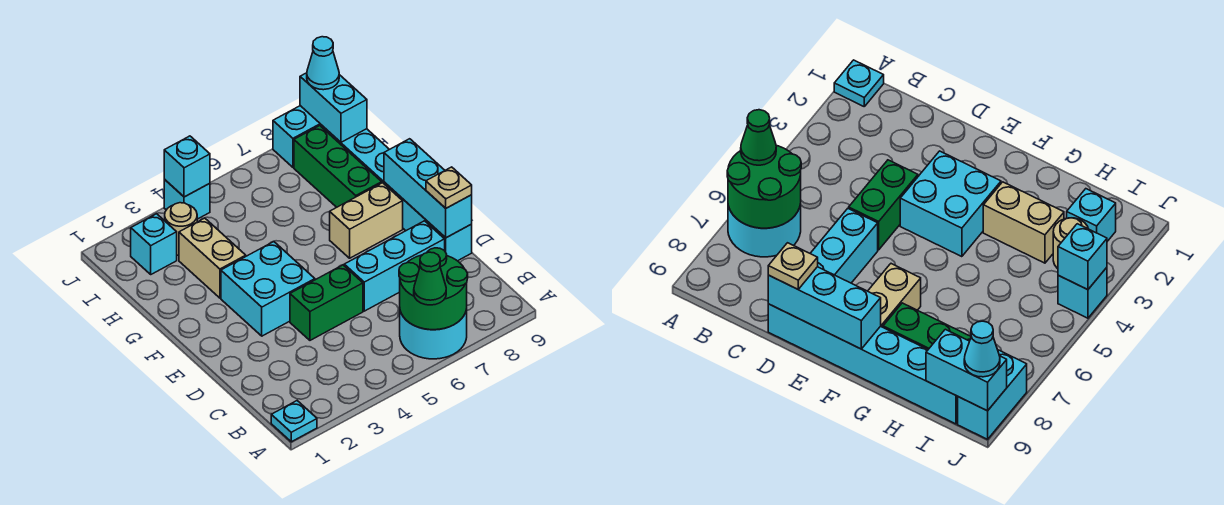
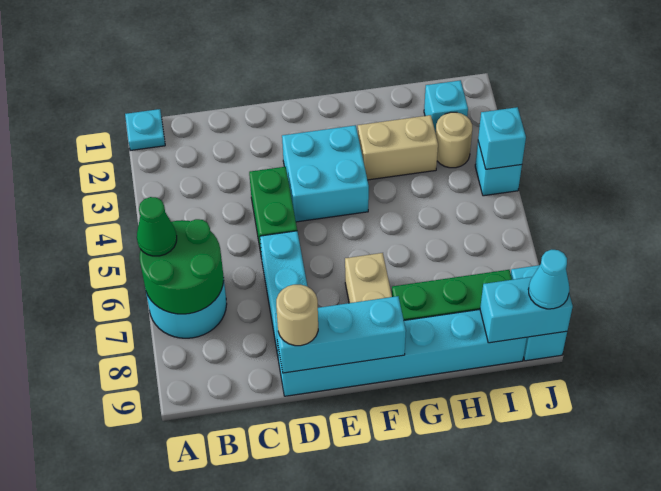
tan plate D9 level 3 -> tan round brick D9 level 3

